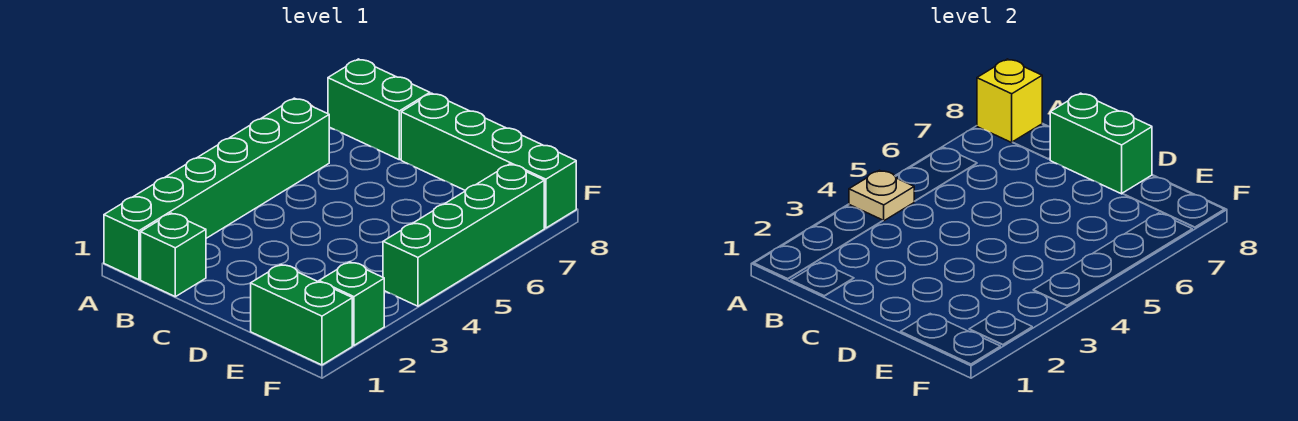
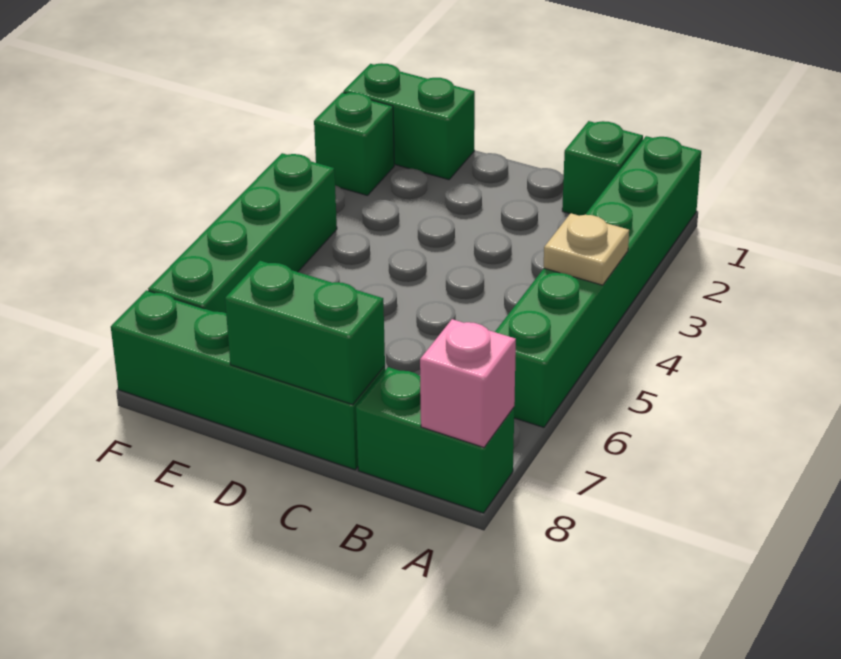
yellow brick A8 level 2 -> pink brick A8 level 2

